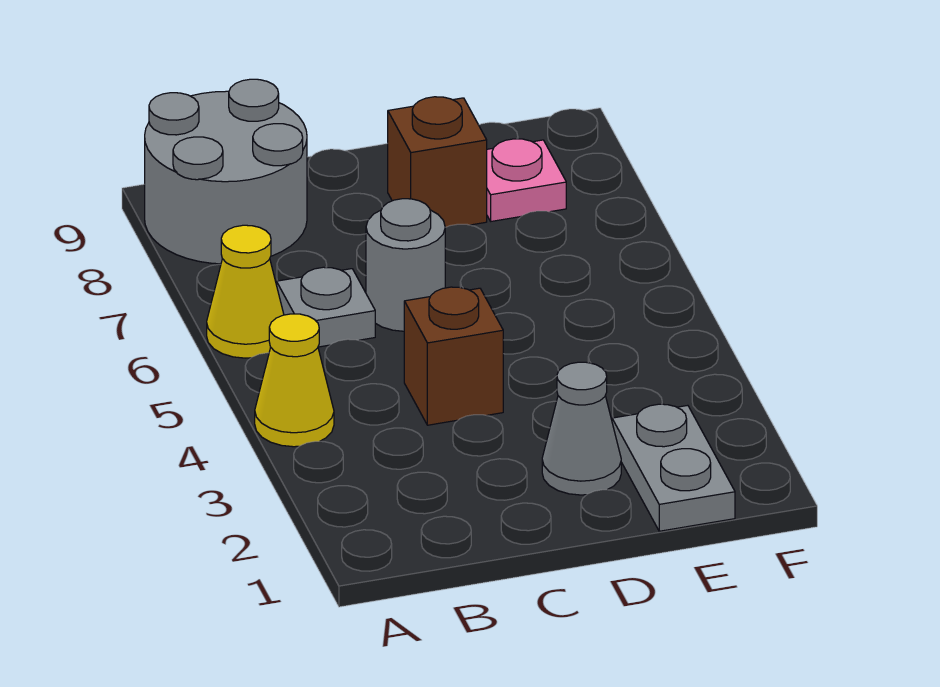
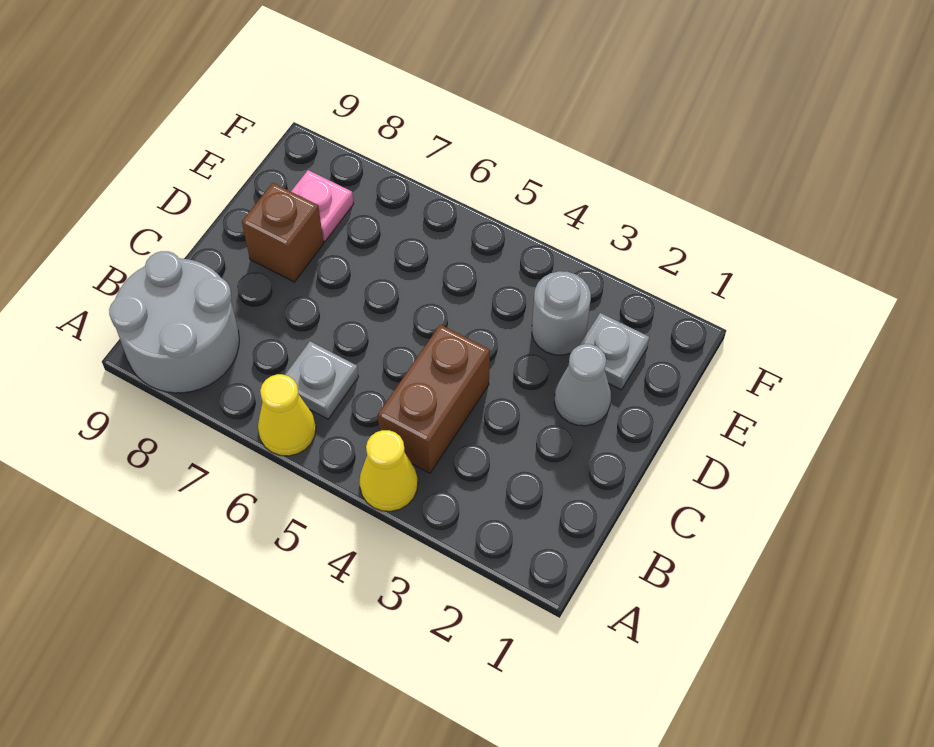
brown brick C4 level 1 -> brown brick B4:C4 level 1
grey round brick C6 level 1 -> grey round brick E3 level 1
grey plate E1:E2 level 1 -> grey plate E2 level 1

